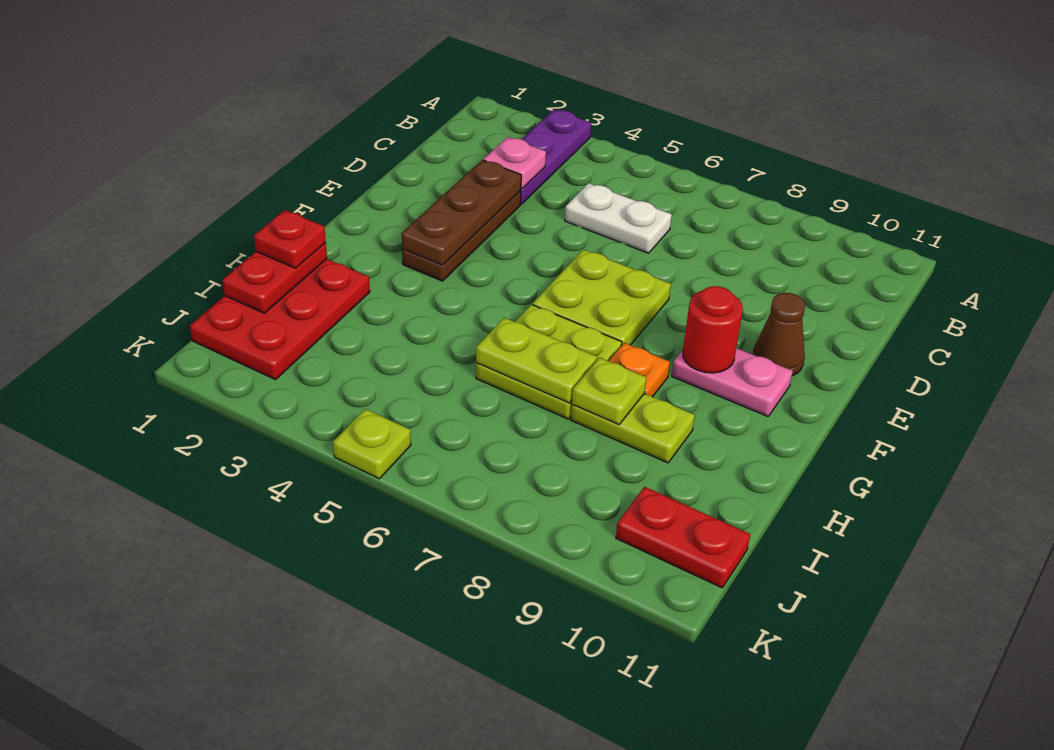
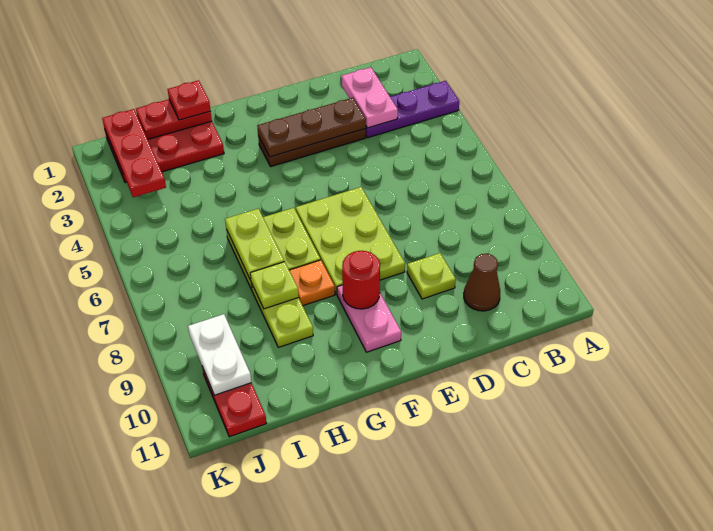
pink plate C3 level 2 -> pink plate C2:C3 level 2
white plate C5:C6 level 1 -> white plate J9:J10 level 2
lime plate E6:F7 level 1 -> lime plate E6:F8 level 1
brown cone E10 level 1 -> brown cone C10 level 1
none -> red plate J1:J3 level 2
lime plate K5 level 1 -> lime plate D9 level 1

